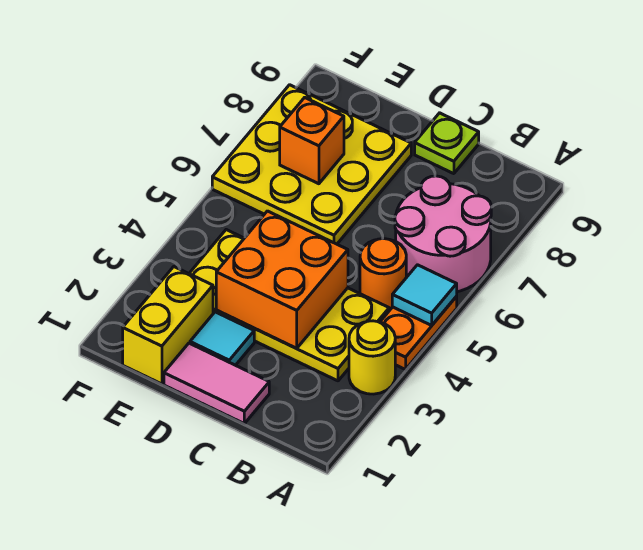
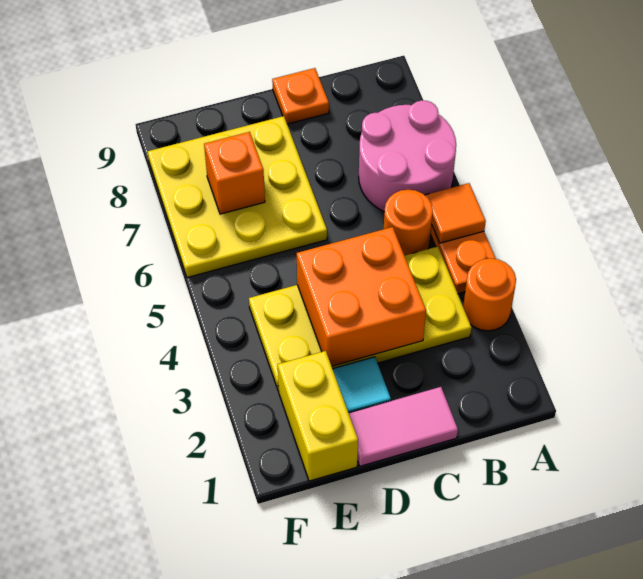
yellow round brick A3 level 1 -> orange round brick A3 level 1
cyan tile A5 level 2 -> orange tile A5 level 2
lime plate C9 level 1 -> orange plate C9 level 1

